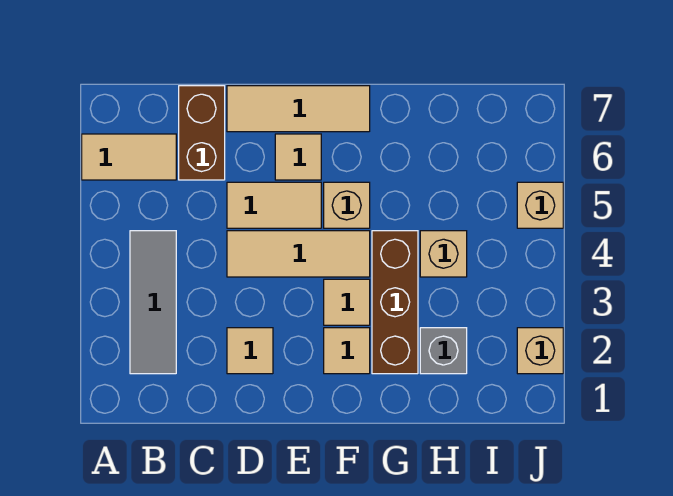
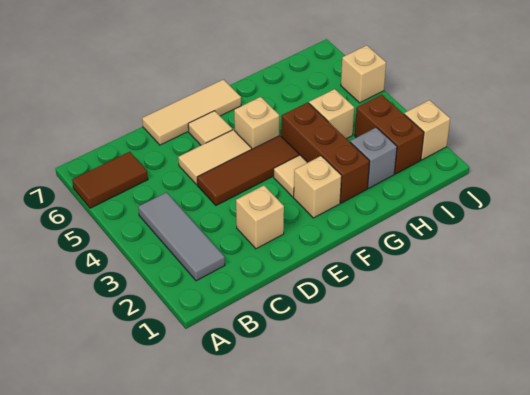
tan tile A6:B6 level 1 -> brown tile A6:B6 level 1
brown brick C6:C7 level 1 -> brown brick I2:I3 level 1
tan tile D2 level 1 -> tan brick D2 level 1
tan tile D4:F4 level 1 -> brown tile D4:F4 level 1
tan tile F2 level 1 -> tan brick F2 level 1

